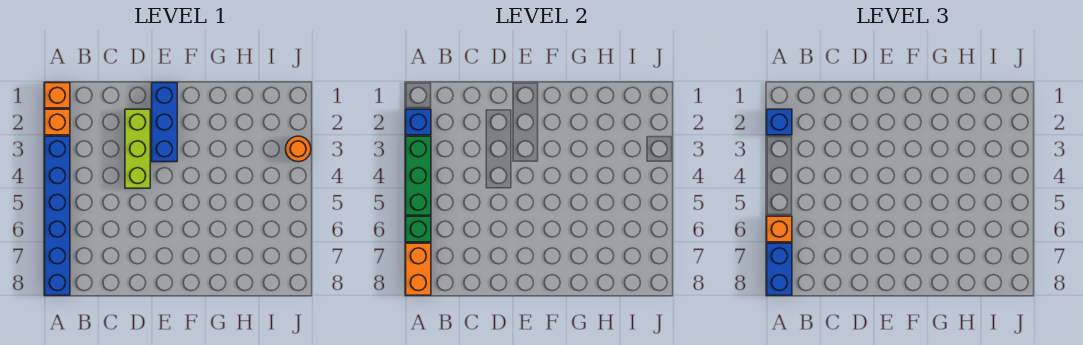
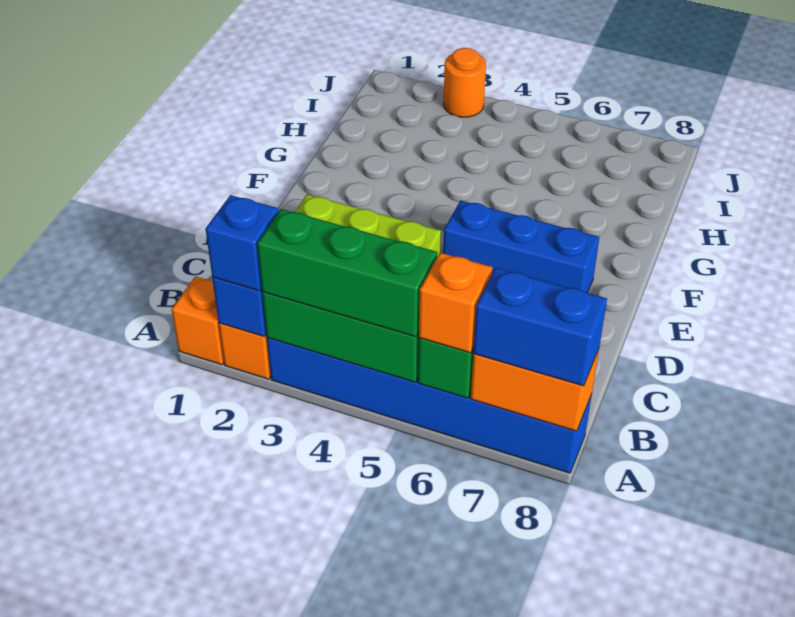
none -> green brick A3:A5 level 3
blue brick E1:E3 level 1 -> blue brick E5:E7 level 1

